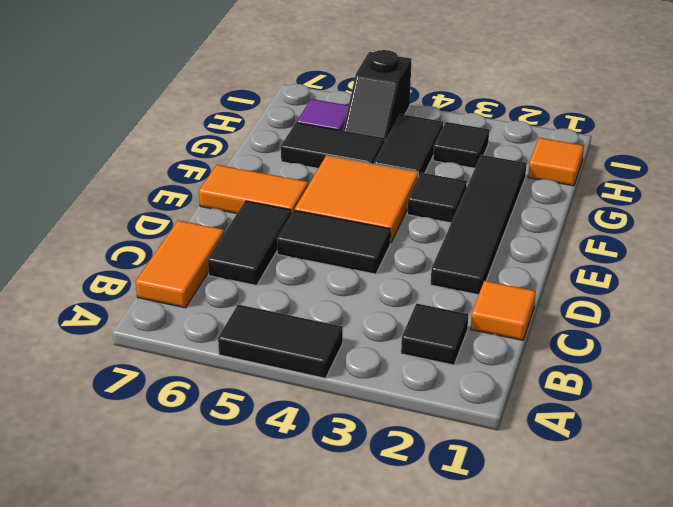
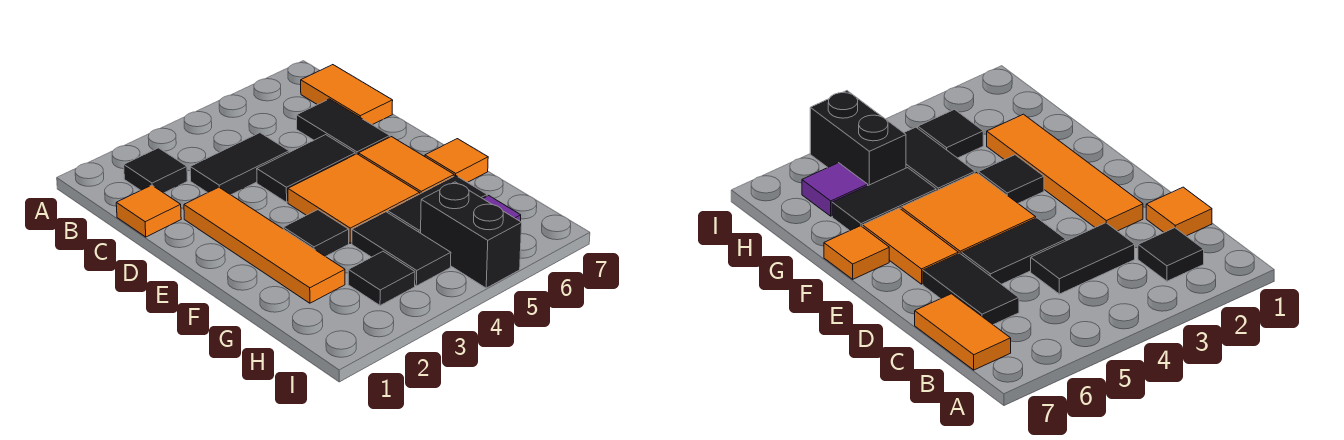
black tile A4:A5 level 1 -> black tile C3:C4 level 1
black tile D2:G2 level 1 -> orange tile D2:G2 level 1
orange tile E6:E7 level 1 -> orange tile E6:F6 level 1
orange tile H1 level 1 -> orange tile F7 level 1
black slope H5:I5 level 1 top I -> black brick H5:I5 level 1

